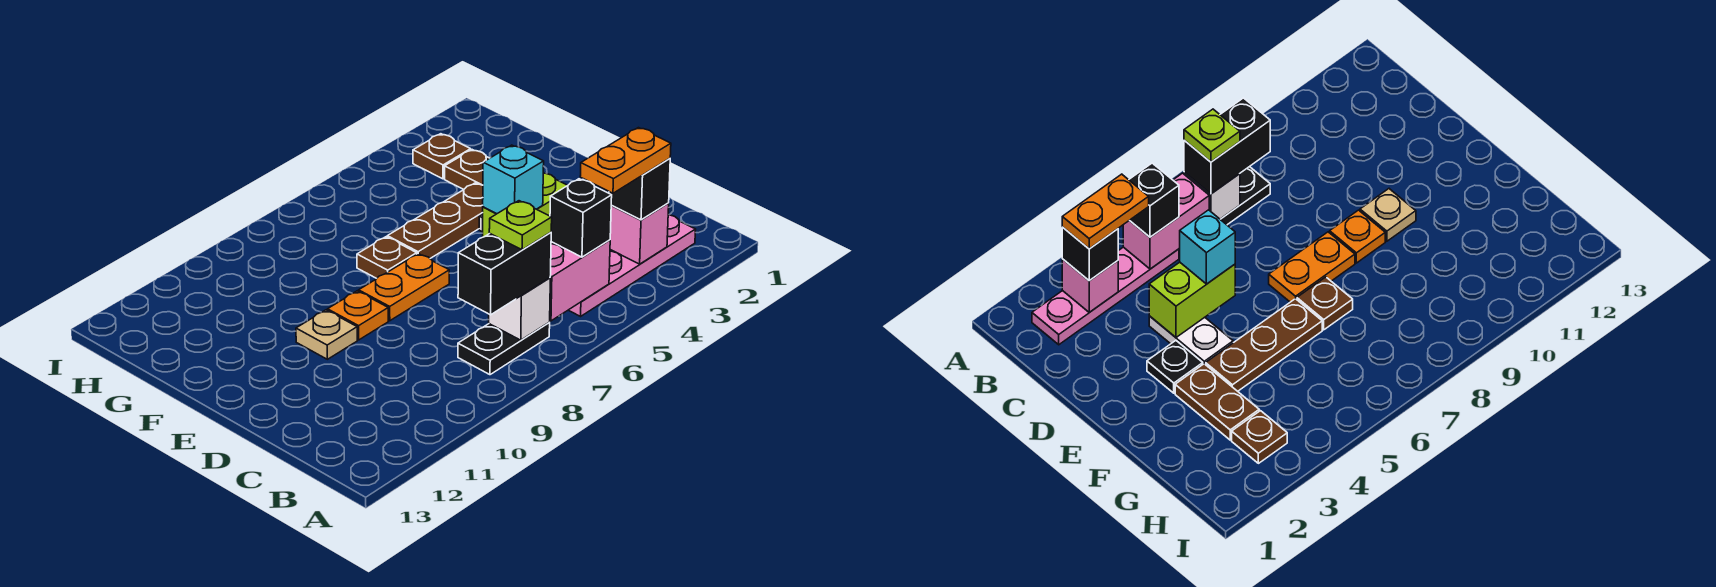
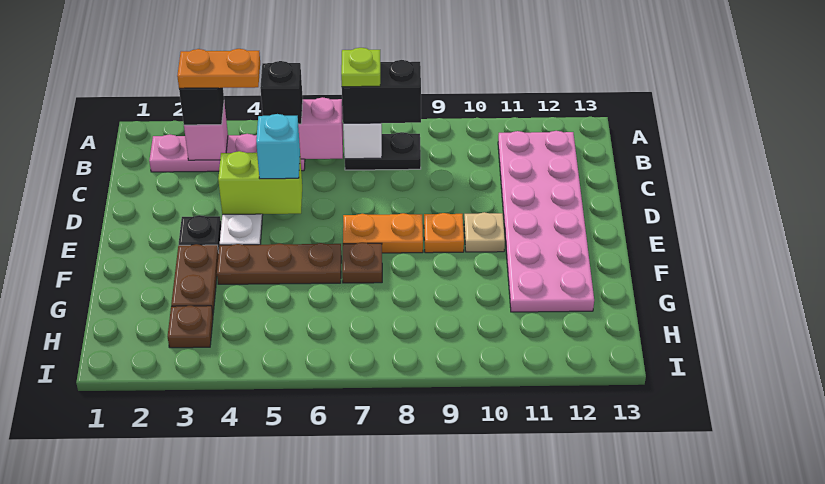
none -> pink plate B11:G12 level 1

